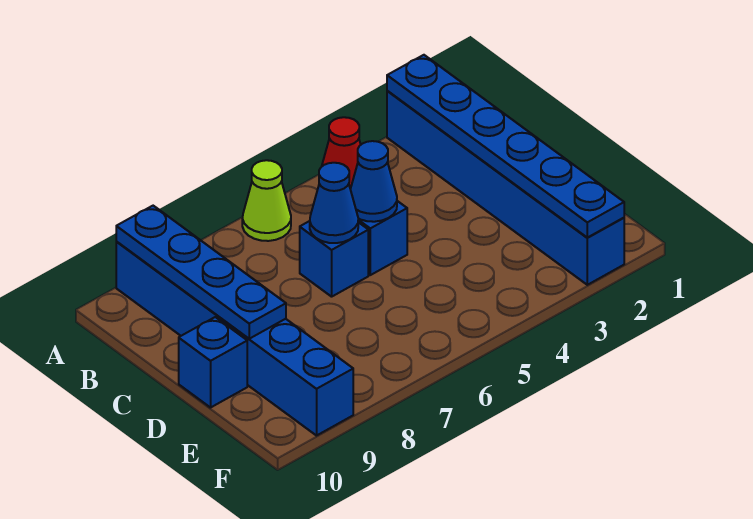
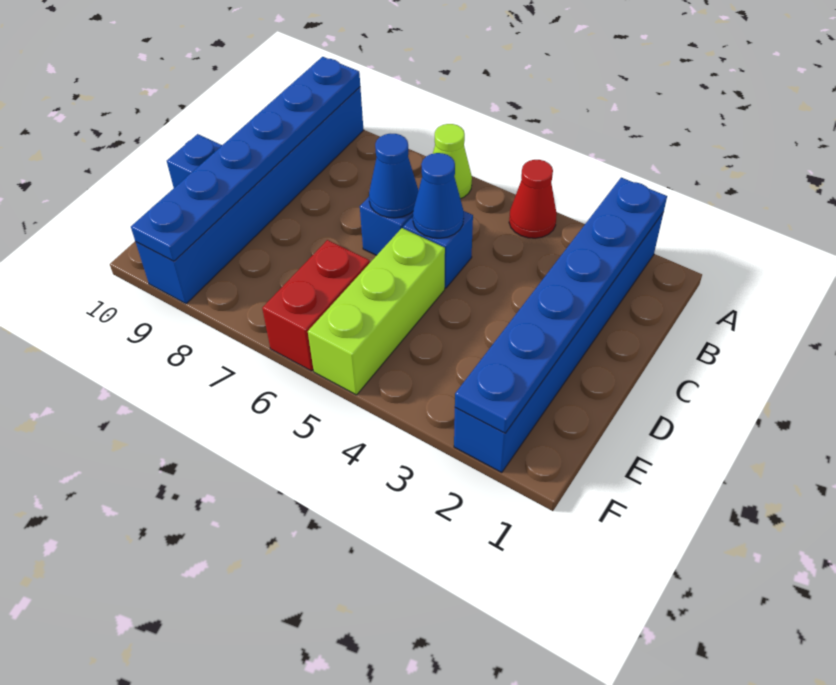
blue plate A9:D9 level 2 -> blue plate A9:F9 level 2
none -> lime brick D5:F5 level 1
none -> red brick E6:F6 level 1

